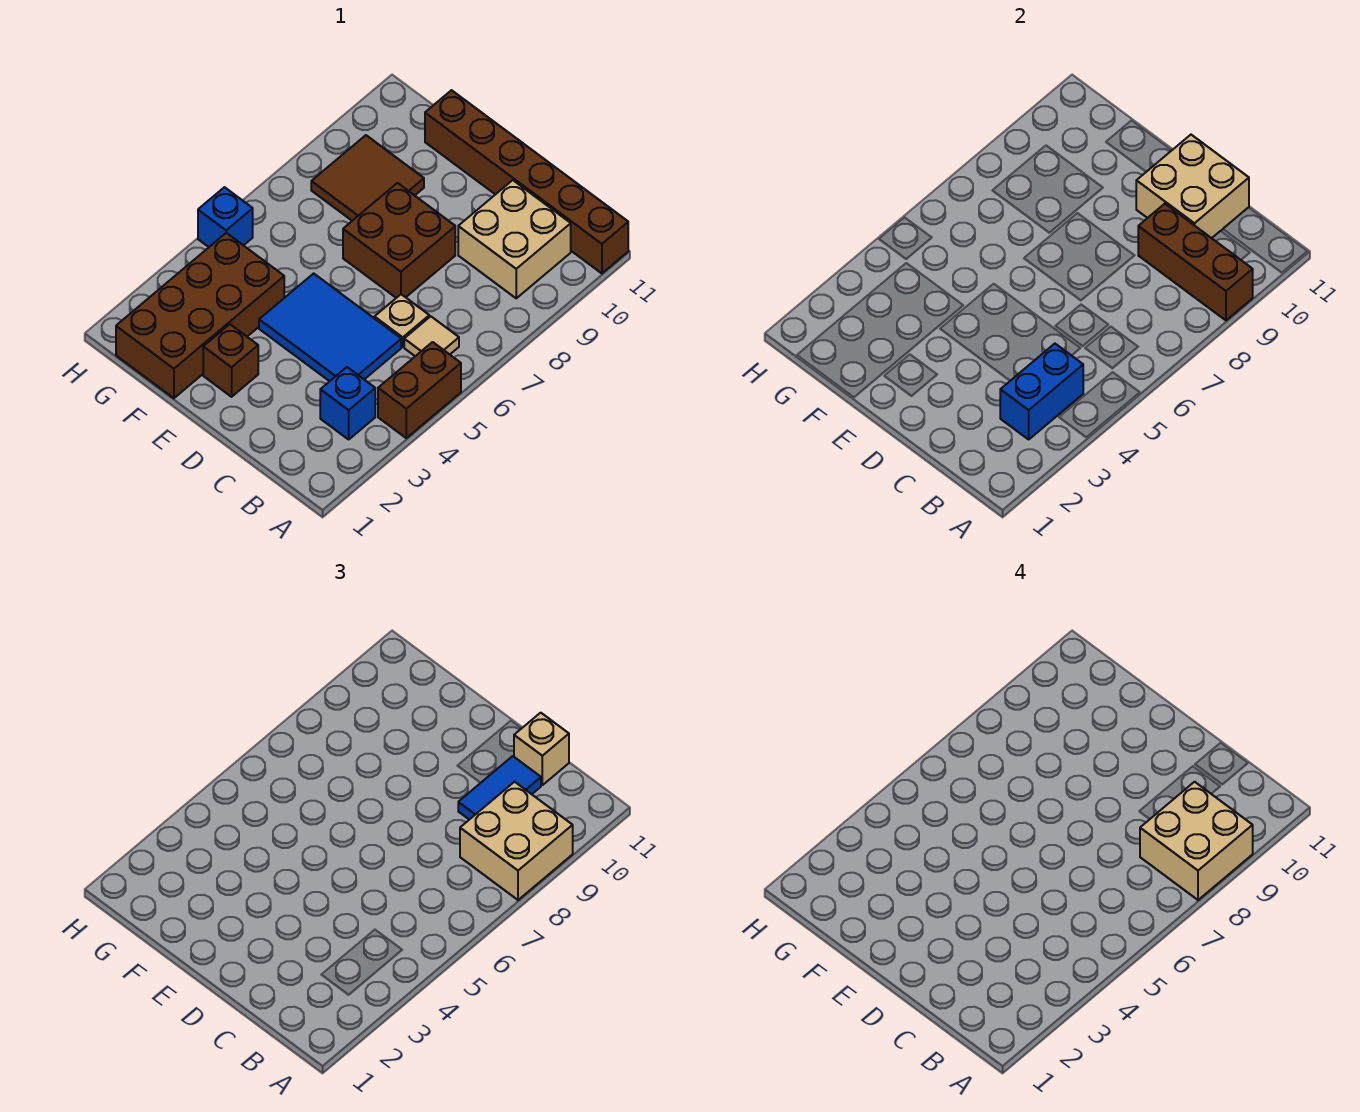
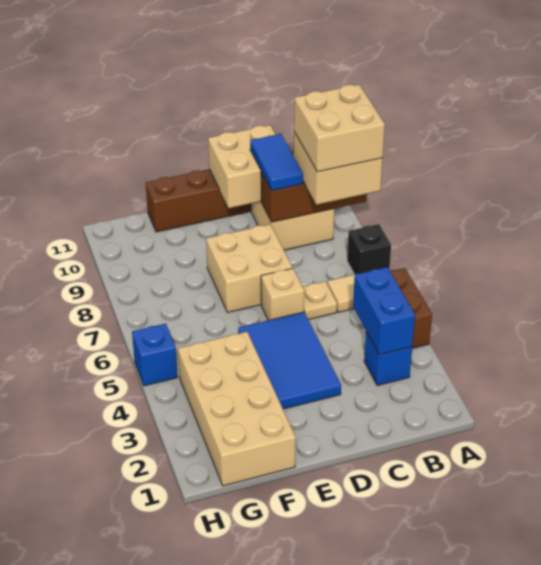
none -> black brick A7 level 1
blue tile C4:E5 level 1 -> blue tile D3:E5 level 1
tan brick C11 level 3 -> tan brick D6 level 1
brown brick D7:E8 level 1 -> tan brick D7:E8 level 1
brown brick E2 level 1 -> none
brown brick F1:G4 level 1 -> tan brick F1:G4 level 1
brown tile F8:G9 level 1 -> none

